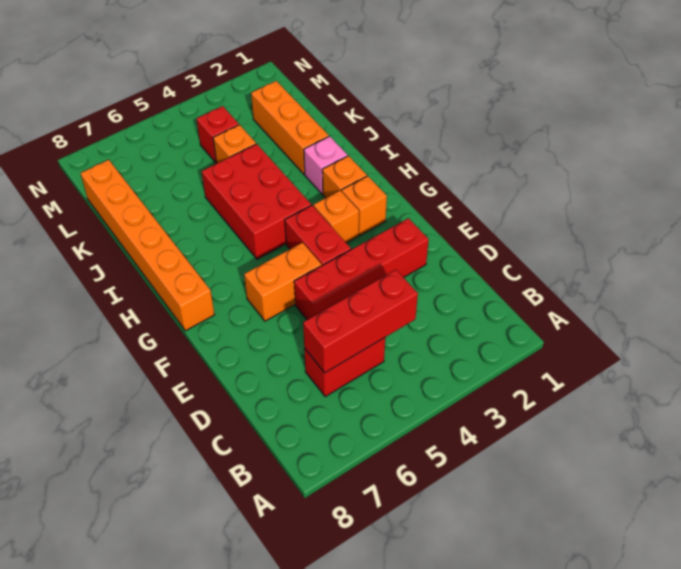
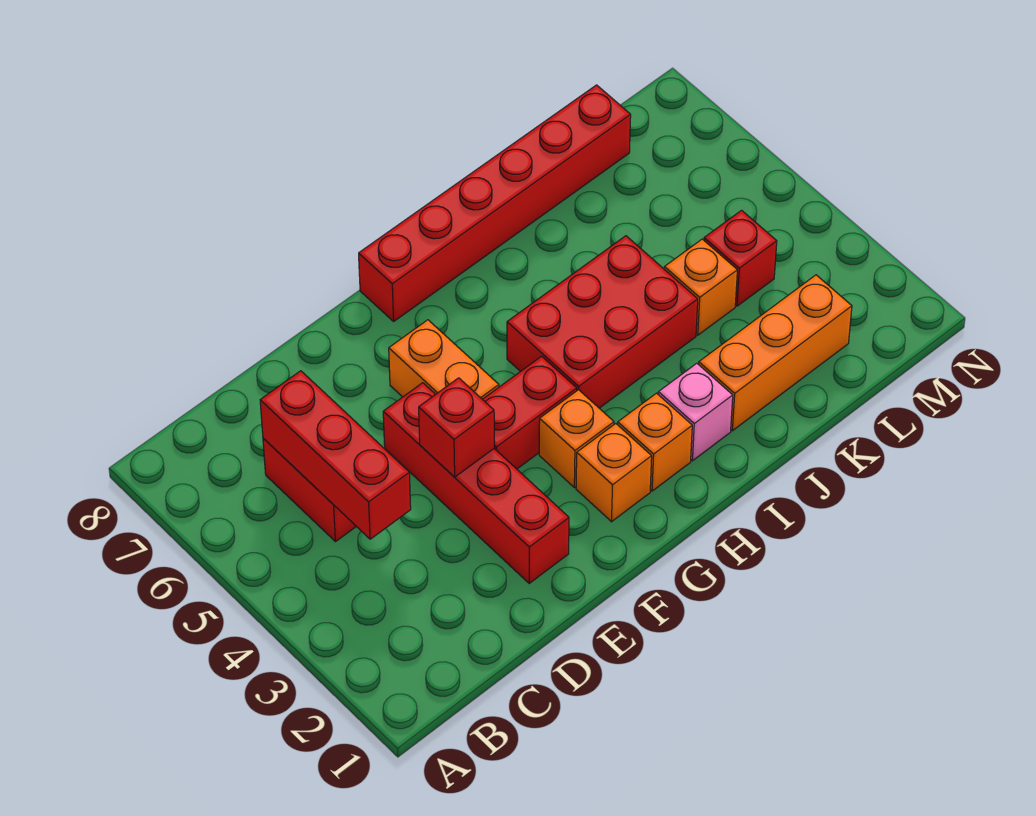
none -> red brick E4 level 2
orange brick G8:L8 level 1 -> red brick G8:L8 level 1

